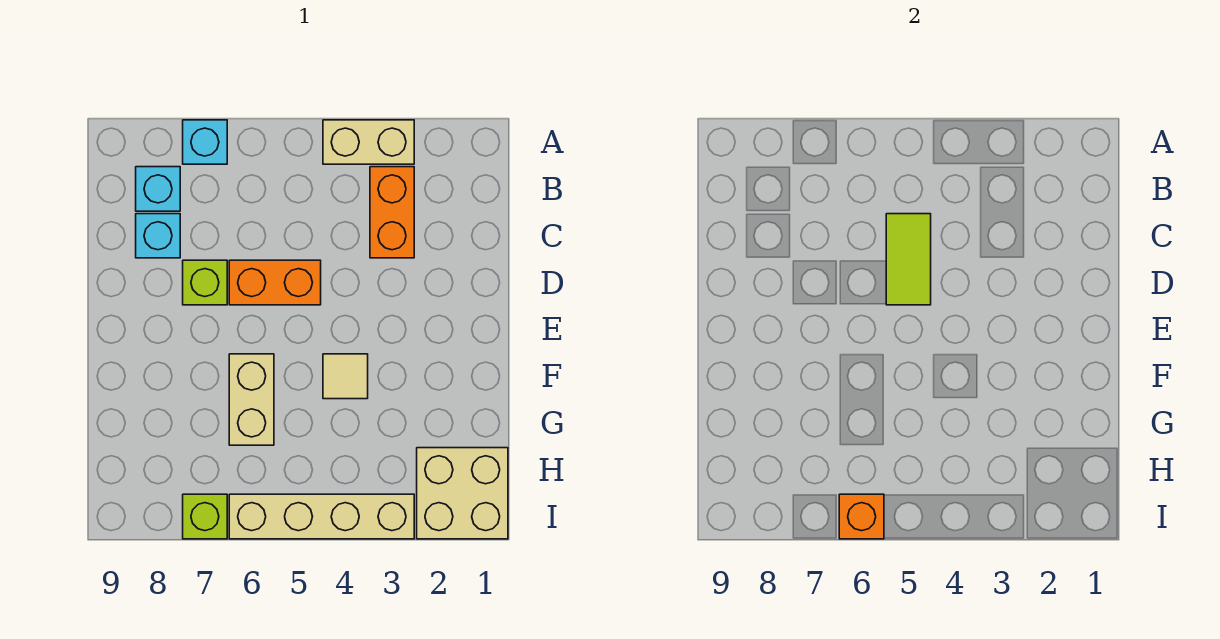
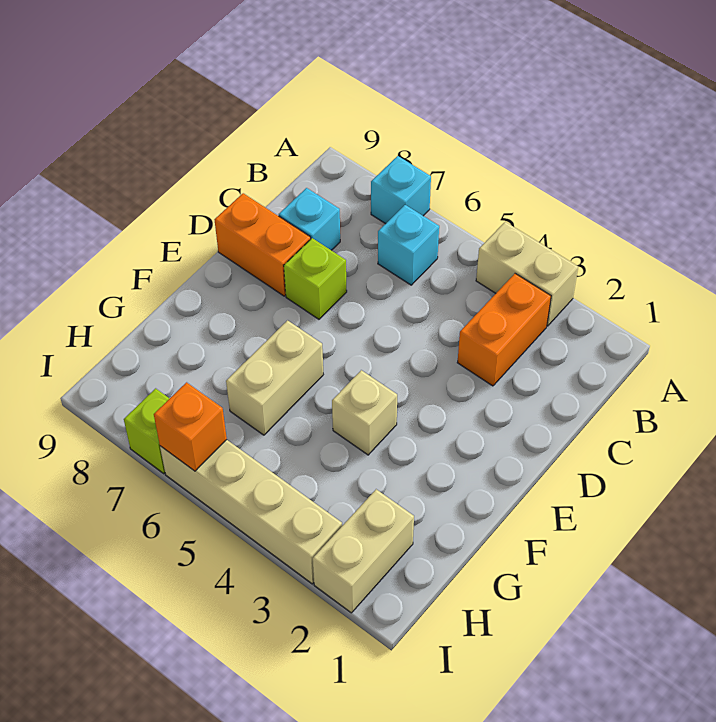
cyan brick B8 level 1 -> cyan brick B6 level 1
lime tile C5:D5 level 2 -> none
orange brick D5:D6 level 1 -> orange brick D8:D9 level 1
tan tile F4 level 1 -> tan brick F4 level 1
tan brick H1:I2 level 1 -> tan brick H2:I2 level 1

